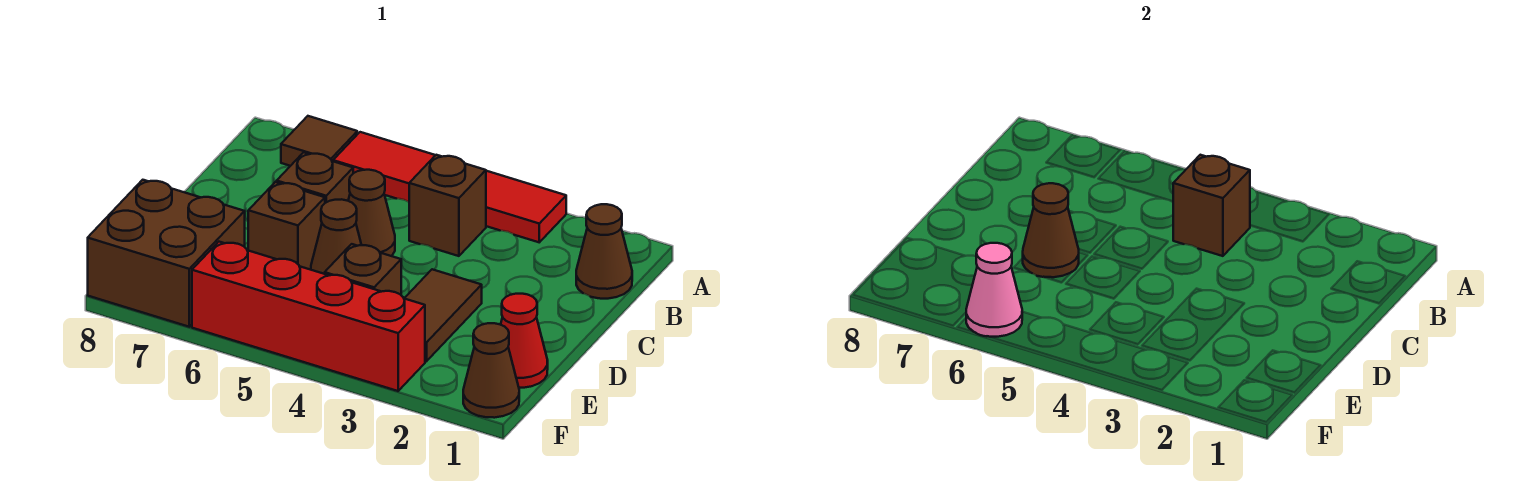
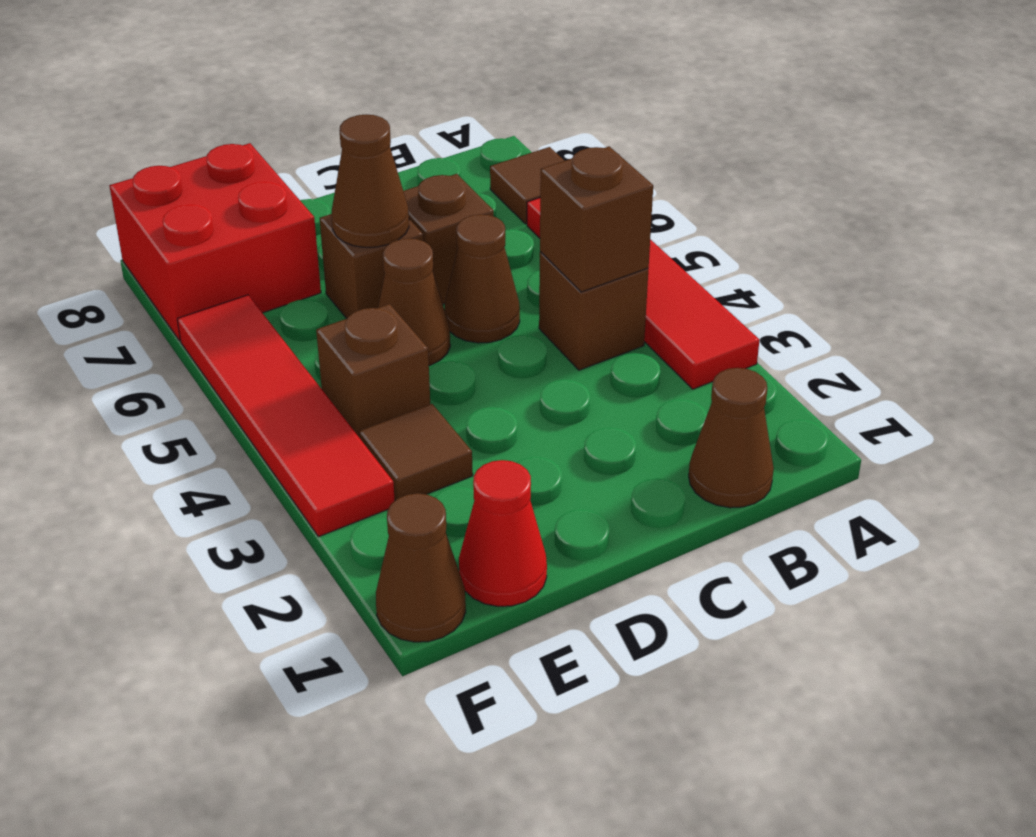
brown tile D3:E3 level 1 -> brown tile E3 level 1
brown brick E7:F8 level 1 -> red brick E7:F8 level 1
red brick F3:F6 level 1 -> red tile F3:F6 level 1
pink cone F6 level 2 -> none

